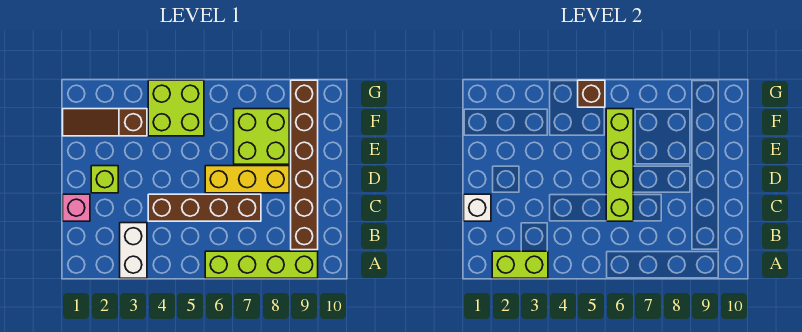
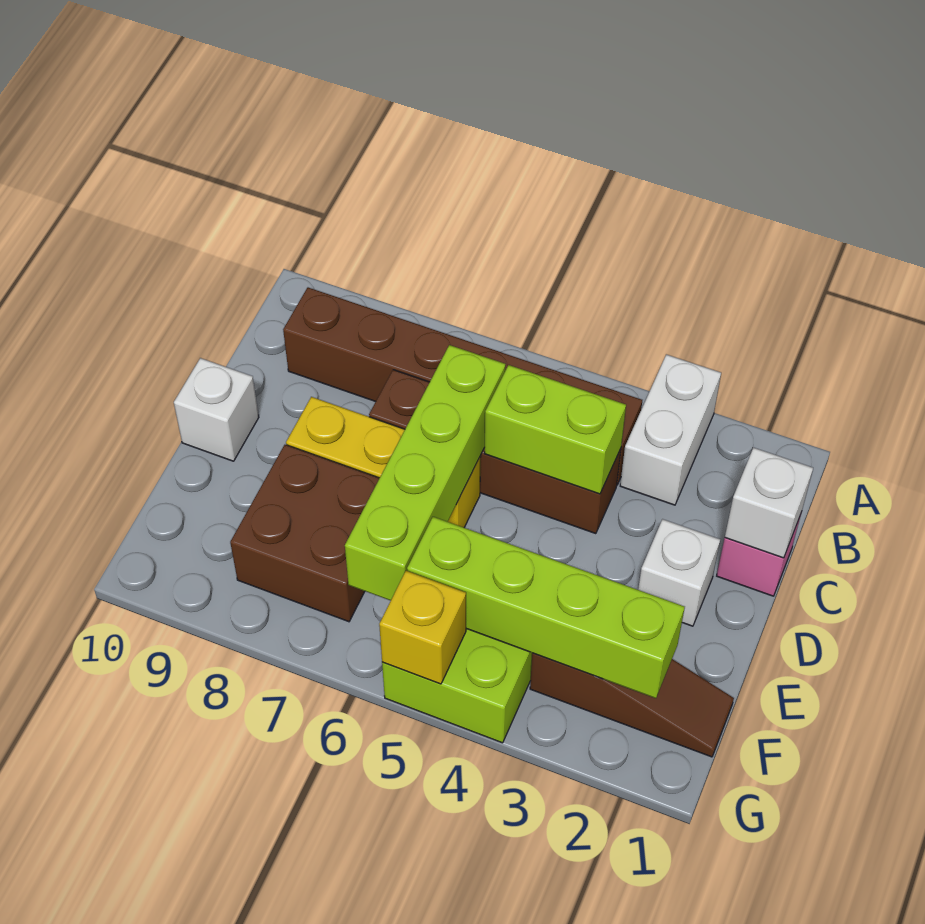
lime brick A2:A3 level 2 -> lime brick C4:C5 level 2
lime brick A6:A9 level 1 -> lime brick F2:F5 level 2
brown brick B9:G9 level 1 -> brown brick B4:B9 level 1
lime brick D2 level 1 -> white brick D2 level 1
none -> white brick D10 level 1
lime brick E7:F8 level 1 -> brown brick E7:F8 level 1
brown brick G5 level 2 -> yellow brick G5 level 2

